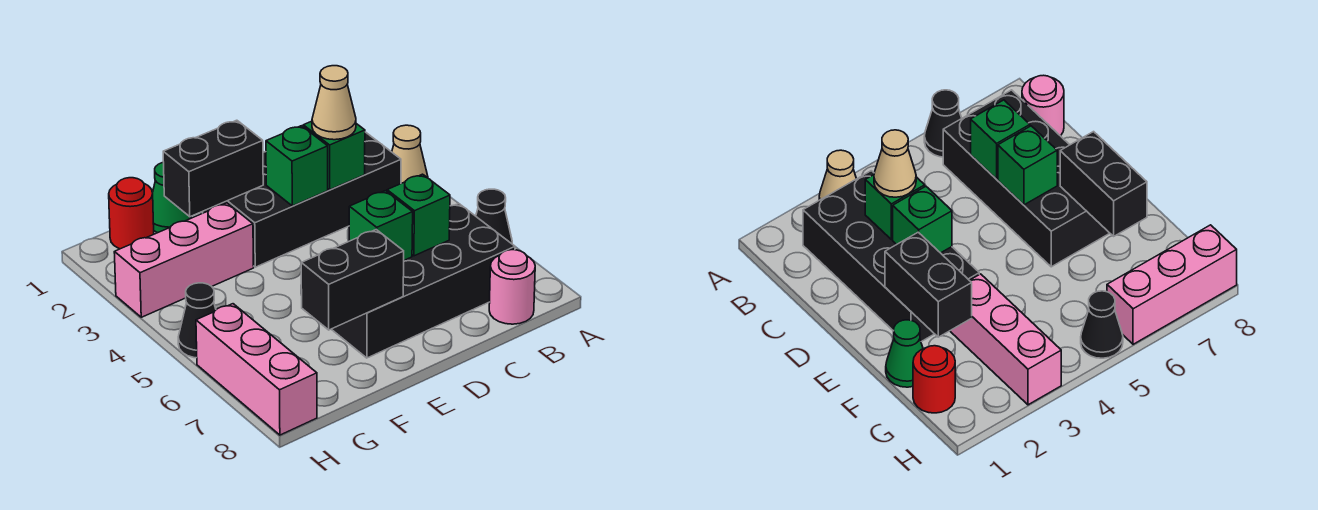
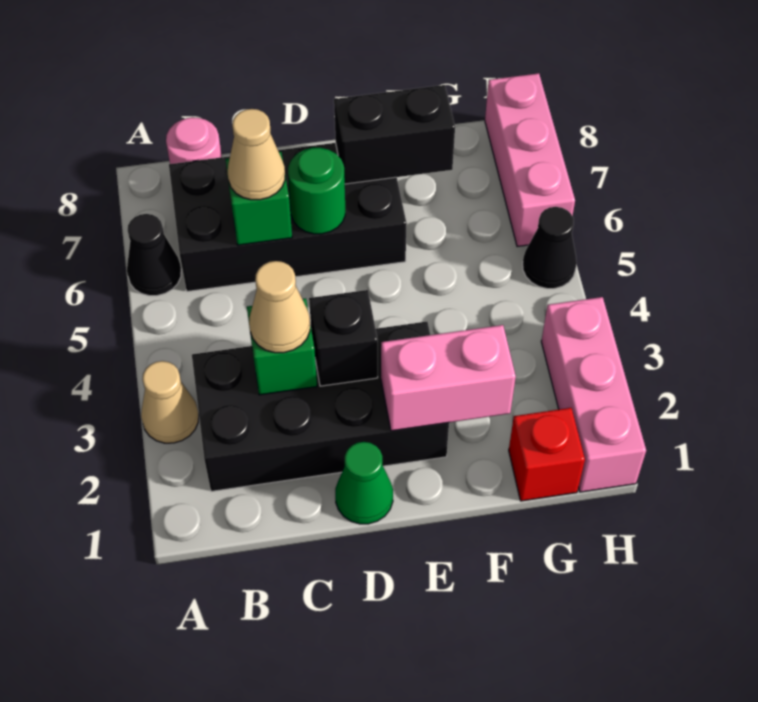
none -> tan cone C6 level 3
green brick D3 level 2 -> black brick D3 level 2
green brick D6 level 2 -> green round brick D6 level 2
black brick E2:F2 level 2 -> pink brick E2:F2 level 2
green cone F1 level 1 -> green cone D1 level 1
pink brick F3:H3 level 1 -> pink brick H1:H3 level 1
red round brick G1 level 1 -> red brick G1 level 1

